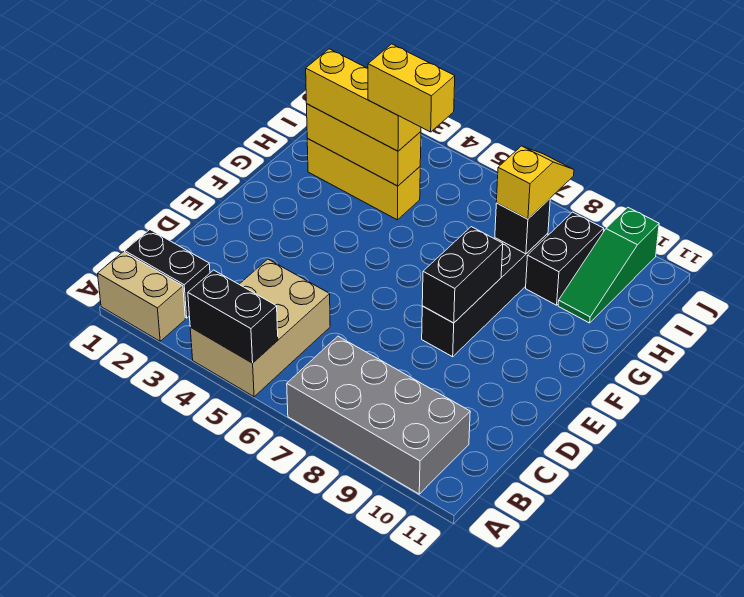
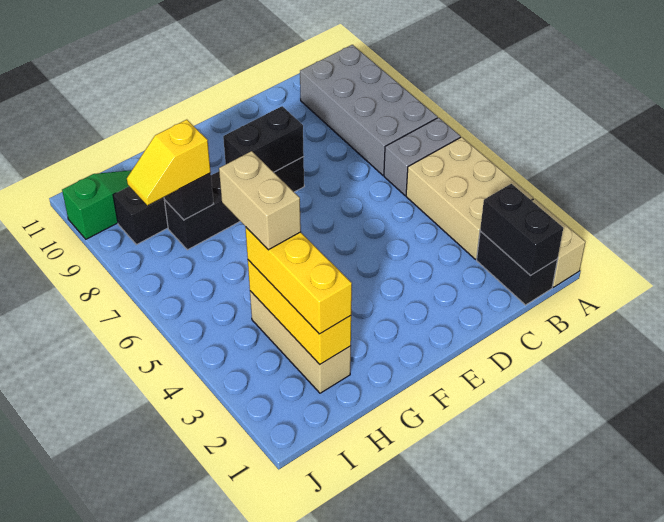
tan brick A4:C5 level 1 -> tan brick A3:B5 level 1
black brick A4:A5 level 2 -> black brick B1:B2 level 2
none -> grey brick A6:B6 level 1
yellow brick H2:H4 level 1 -> tan brick H2:H4 level 1
yellow brick H4:H5 level 4 -> tan brick H4:H5 level 4

